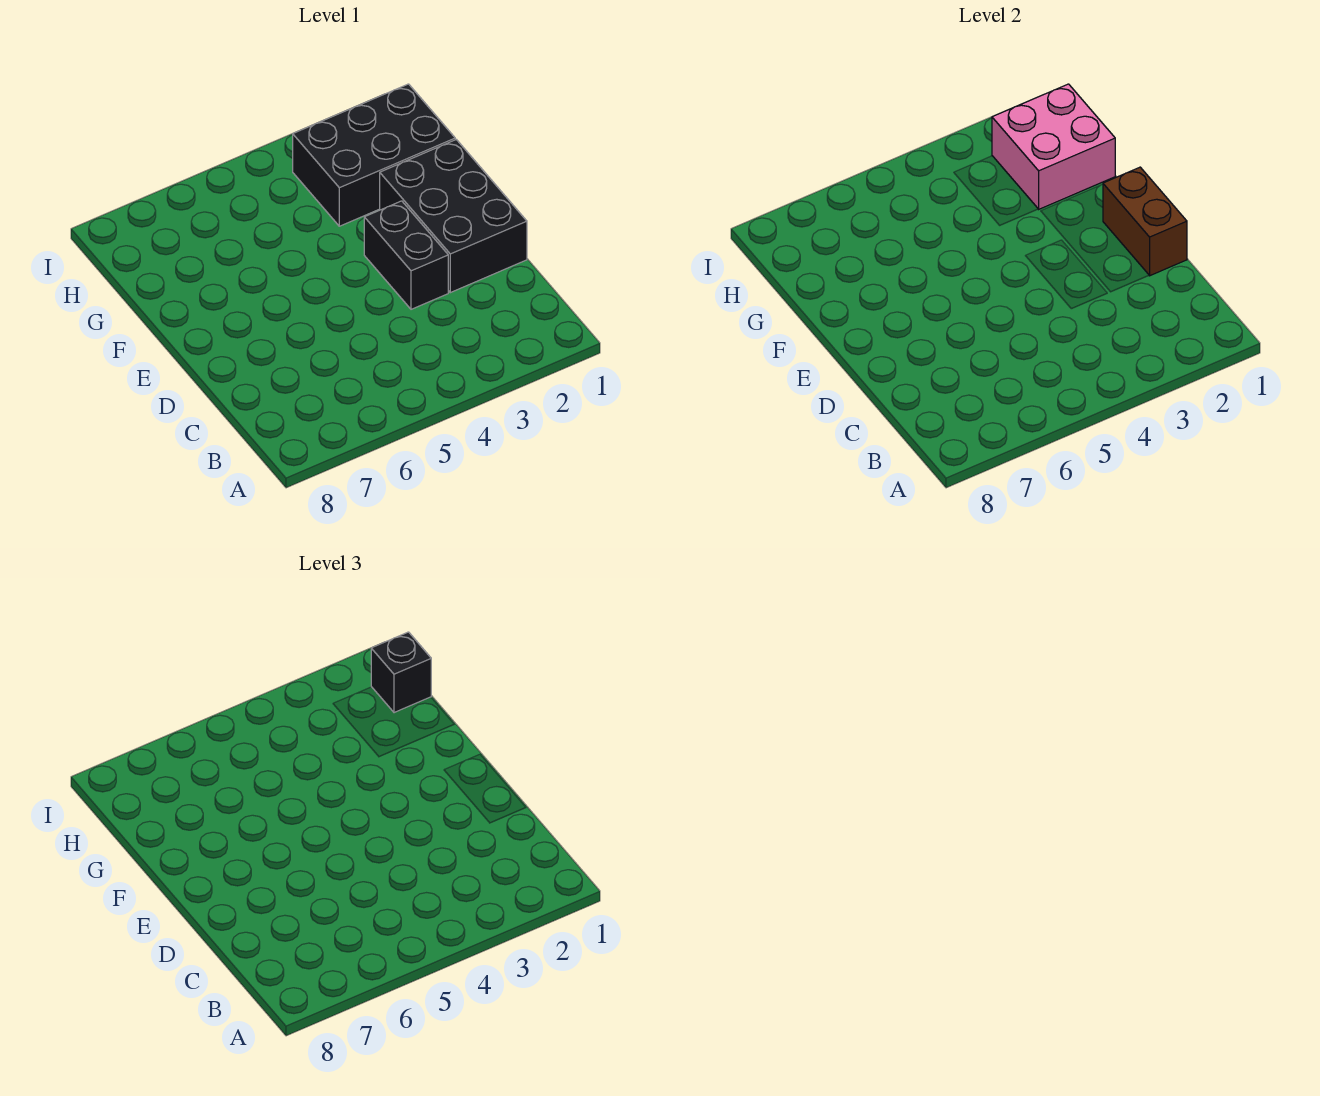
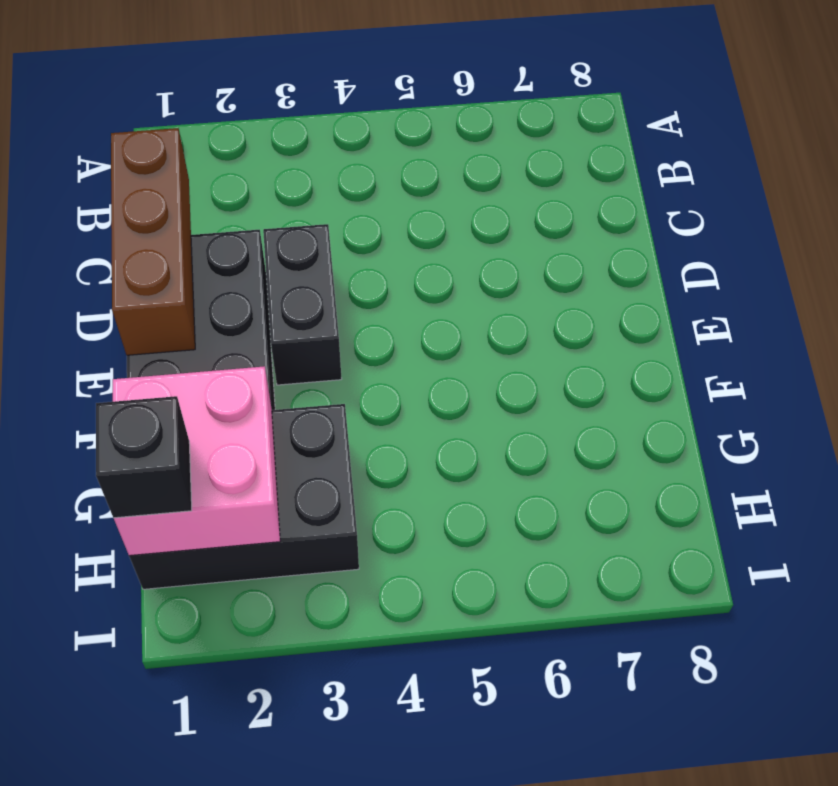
brown brick D1:E1 level 2 -> brown brick C1:E1 level 2

